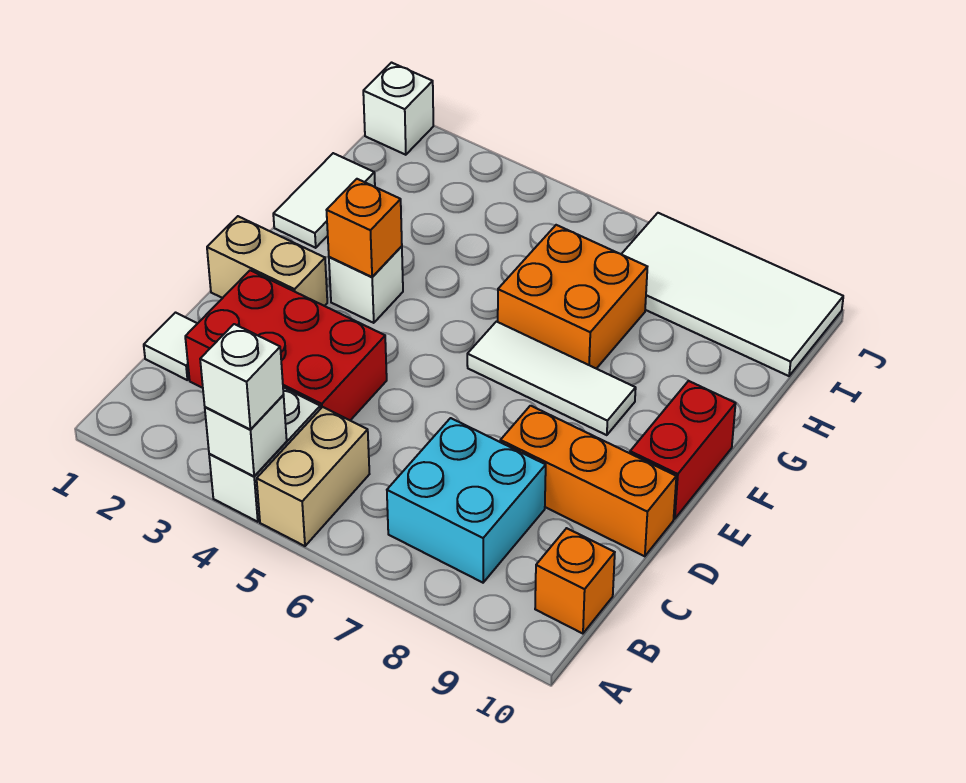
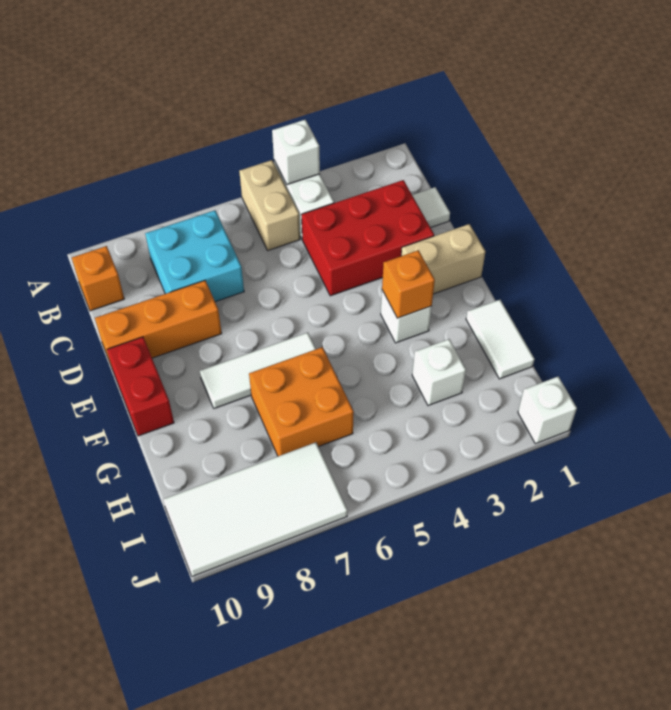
white brick A4 level 3 -> white brick H3 level 1

